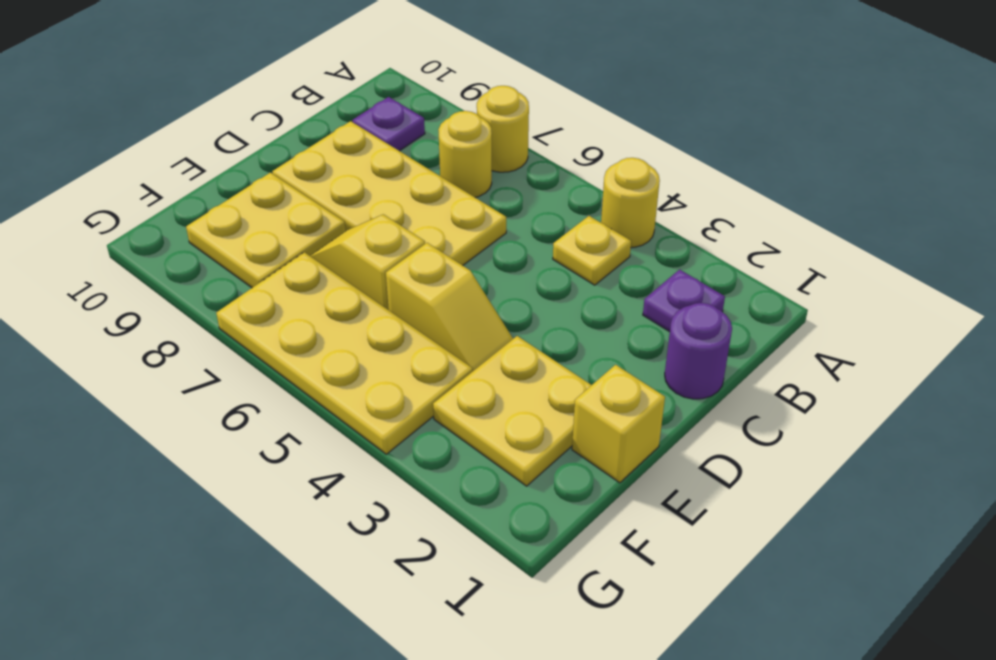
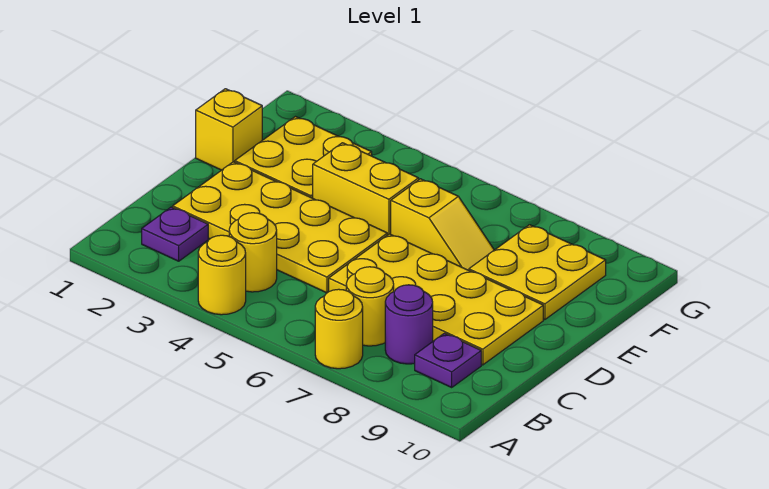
yellow plate B4 level 1 -> yellow round brick B4 level 1
purple round brick C1 level 1 -> purple round brick B8 level 1
yellow slope E4:E5 level 1 top 5 -> yellow brick E4:E5 level 1
yellow plate F4:G7 level 1 -> yellow plate C2:D5 level 1

